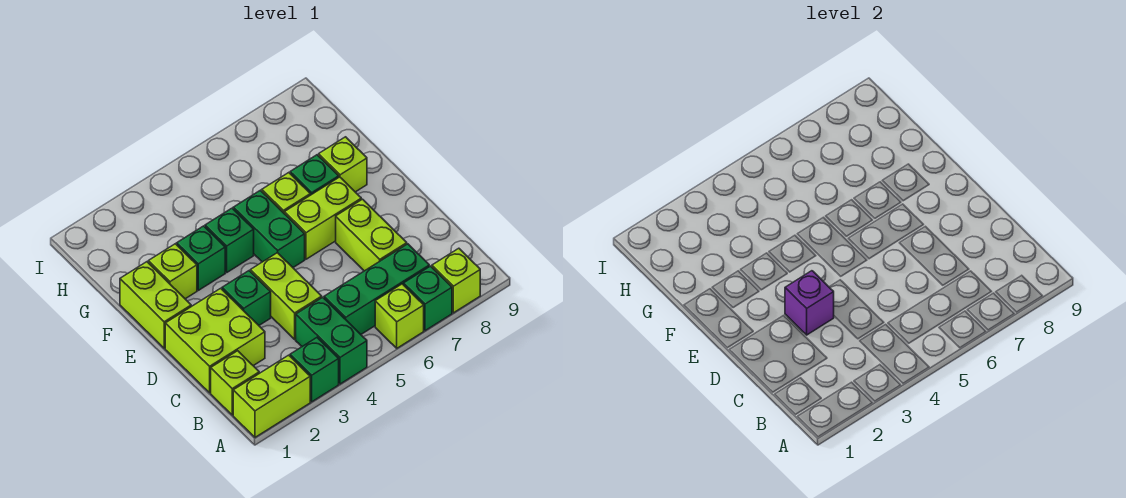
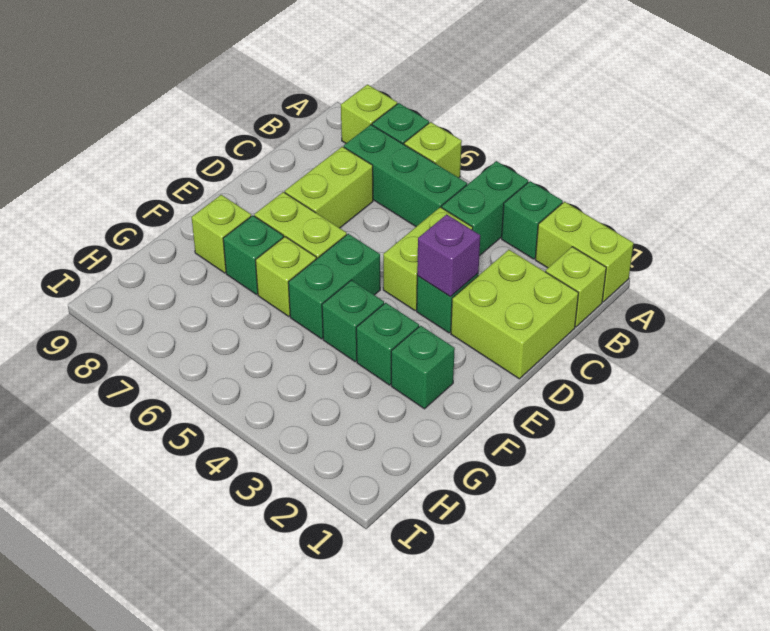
lime brick E1:F1 level 1 -> none
lime brick F2 level 1 -> green brick F2 level 1

